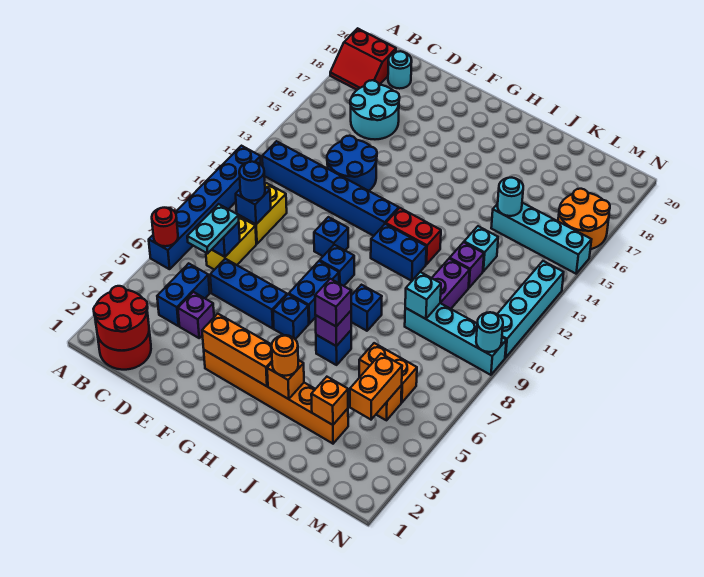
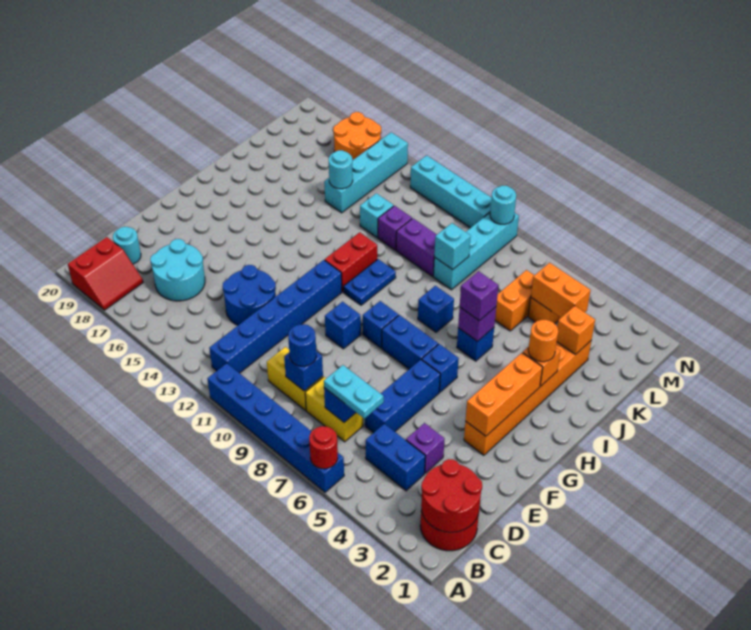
blue brick H11:I11 level 1 -> blue plate H11:I11 level 1

